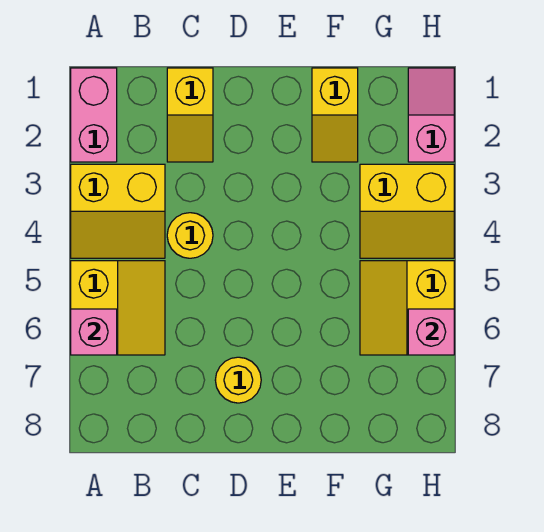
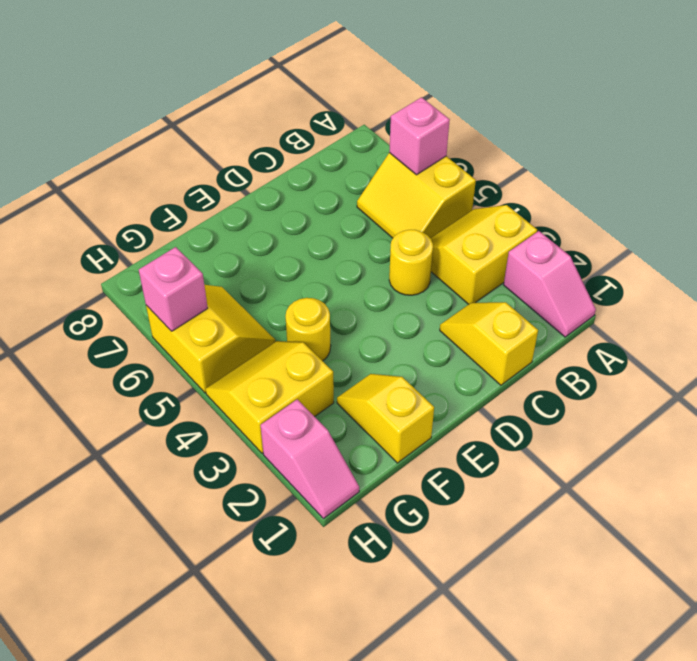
pink brick A1:A2 level 1 -> pink slope A1:A2 level 1 top 2
yellow round brick D7 level 1 -> yellow round brick F4 level 1

